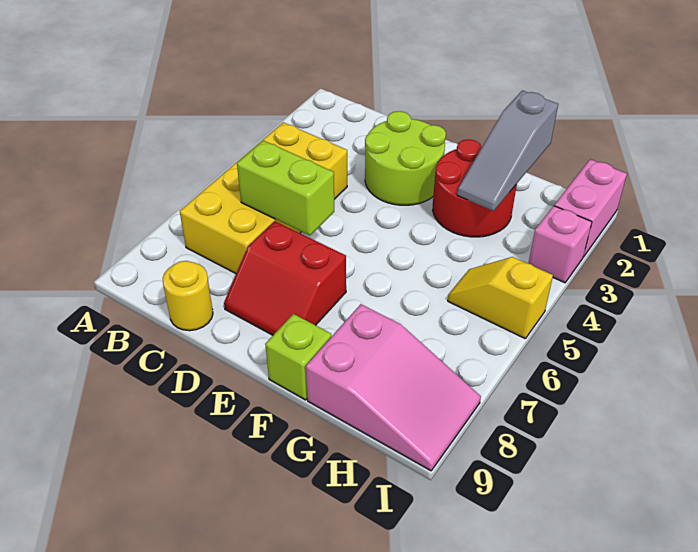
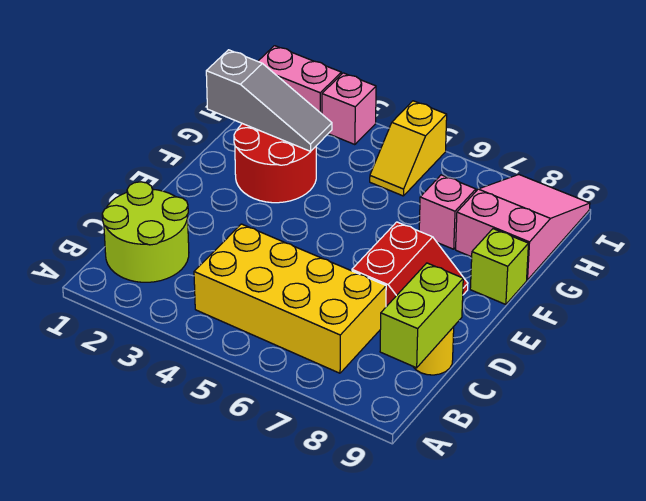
lime brick C6:D6 level 2 -> lime brick B9:C9 level 2
lime round brick D2:E3 level 1 -> lime round brick B1:C2 level 1
none -> pink brick G7 level 1

